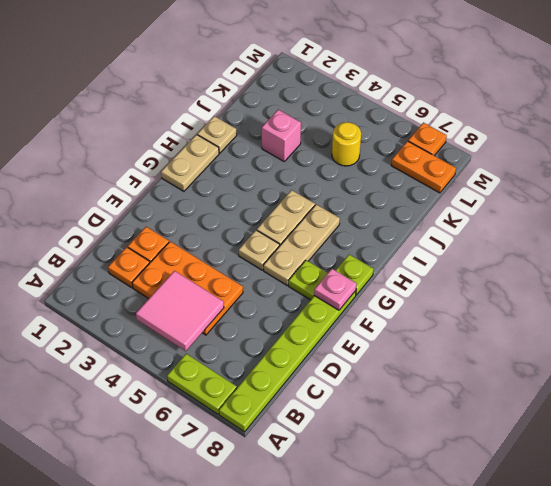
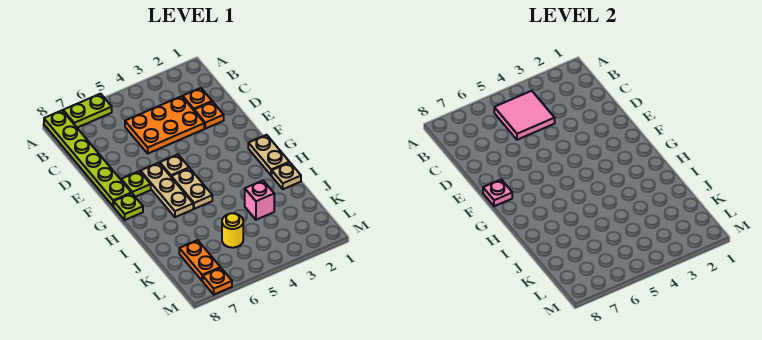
orange plate L7:L8 level 1 -> orange plate K7:L7 level 1

